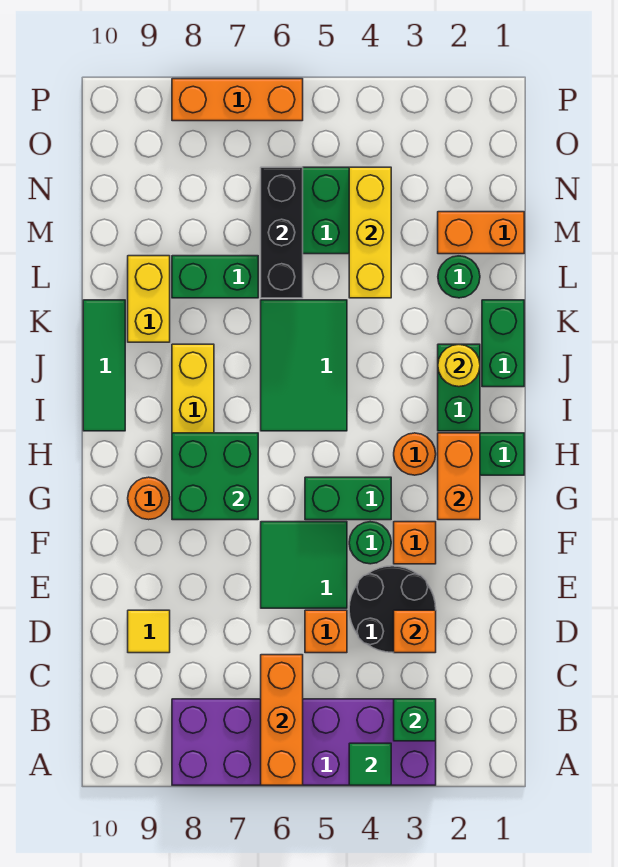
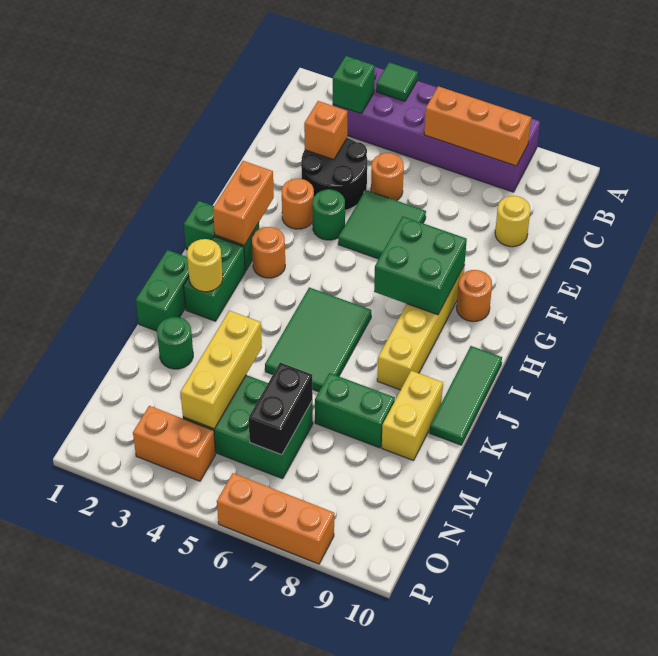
orange brick A6:C6 level 2 -> orange brick B6:B8 level 2
orange brick D5 level 1 -> orange round brick D5 level 1
yellow tile D9 level 1 -> yellow round brick D9 level 1
orange brick F3 level 1 -> orange round brick F3 level 1
green brick G4:G5 level 1 -> none
black brick L6:N6 level 2 -> black brick M6:N6 level 2
orange brick M1:M2 level 1 -> orange brick O3:O4 level 1

